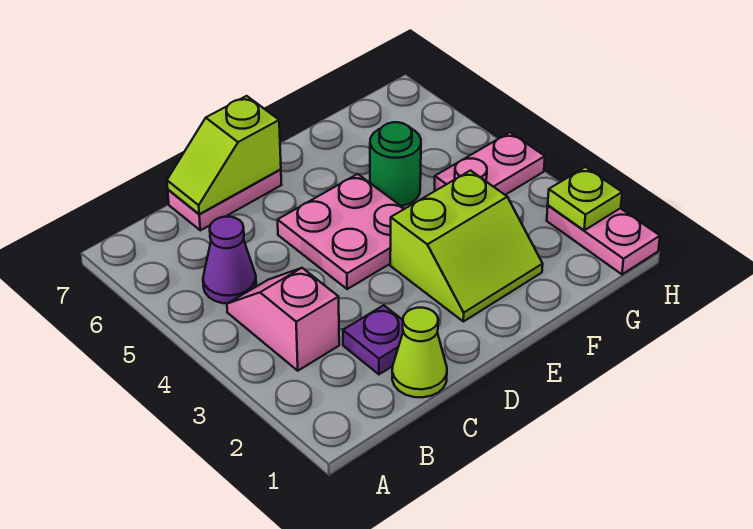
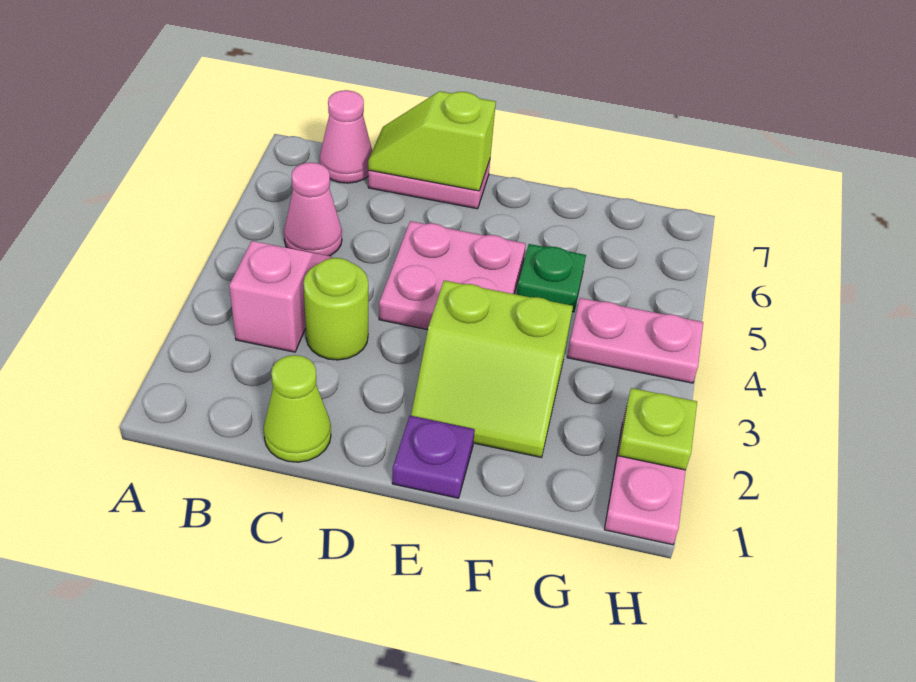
purple cone B5 level 1 -> pink cone B5 level 1
none -> pink cone B7 level 1
purple plate C2 level 1 -> purple plate E1 level 1
none -> lime round brick C3 level 1
green round brick F5 level 1 -> green plate F5 level 1

